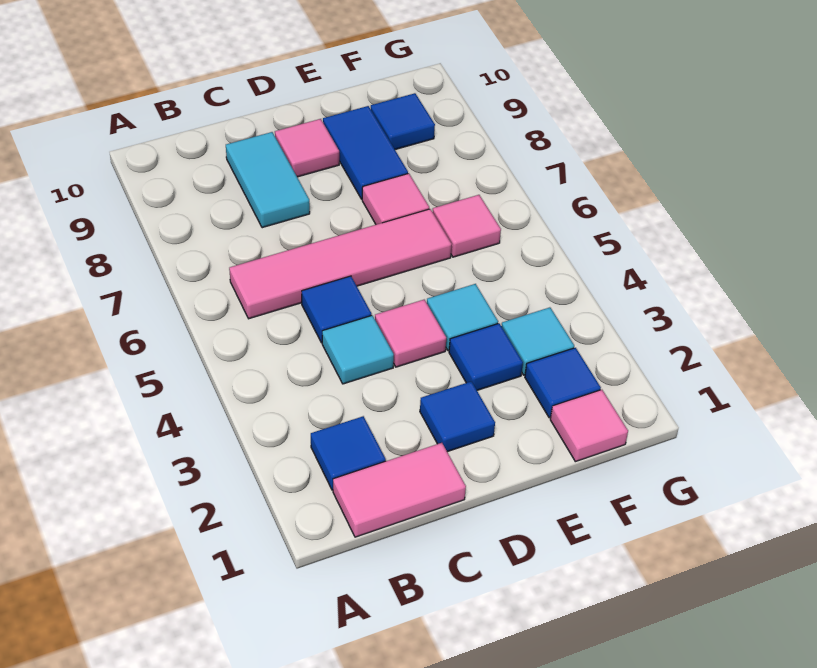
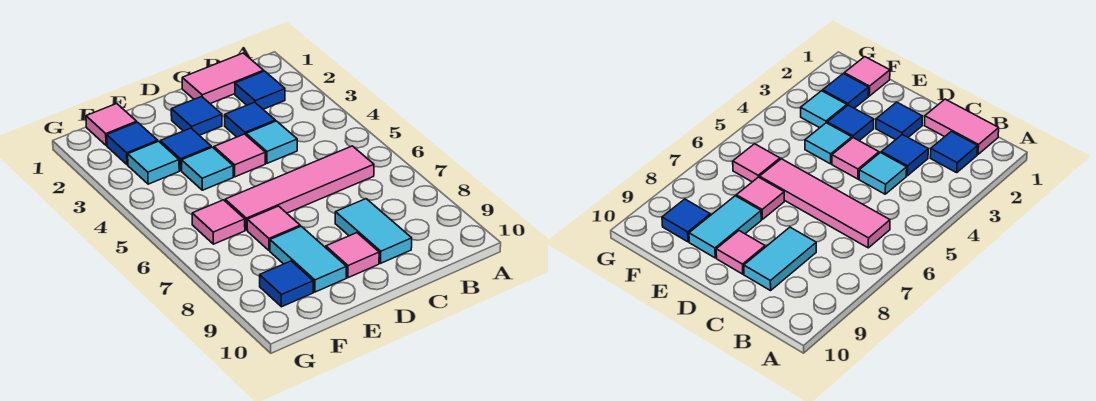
blue tile C5 level 1 -> blue tile C3 level 1
blue tile E8:E9 level 1 -> cyan tile E8:E9 level 1

